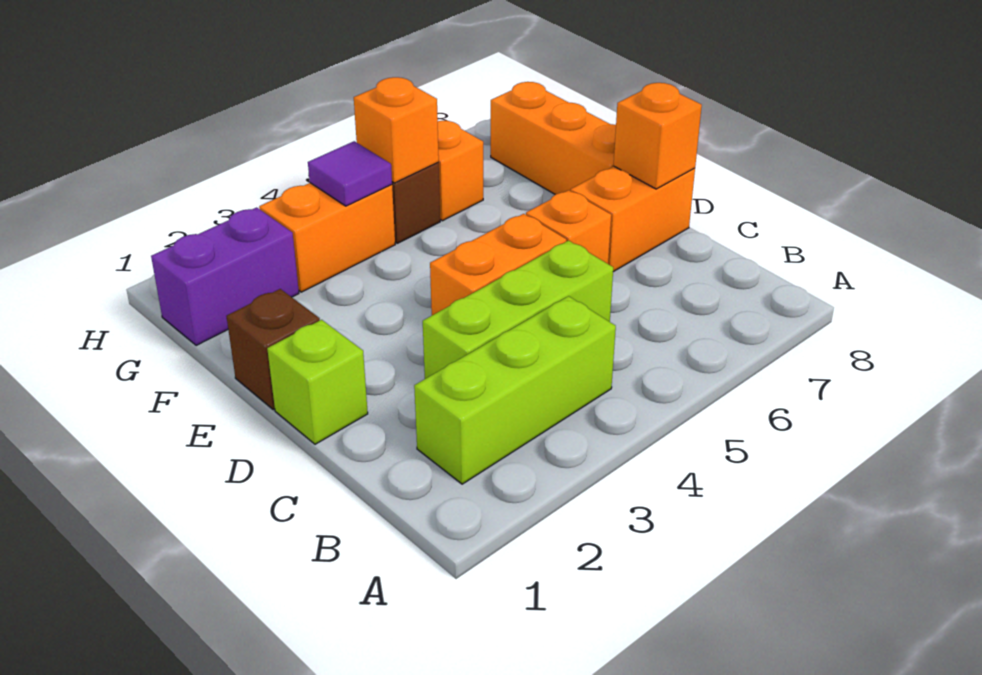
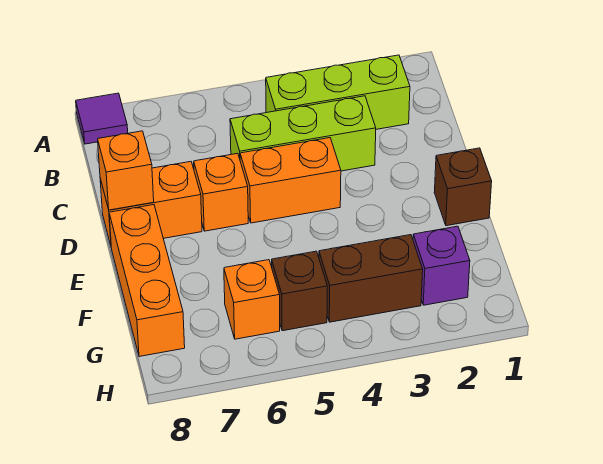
lime brick D1 level 1 -> none
purple brick G1:G2 level 1 -> purple brick G2 level 1
orange brick G3:G4 level 1 -> brown brick G3:G4 level 1
purple tile G4 level 2 -> purple tile A8 level 1
orange brick G5 level 2 -> none

